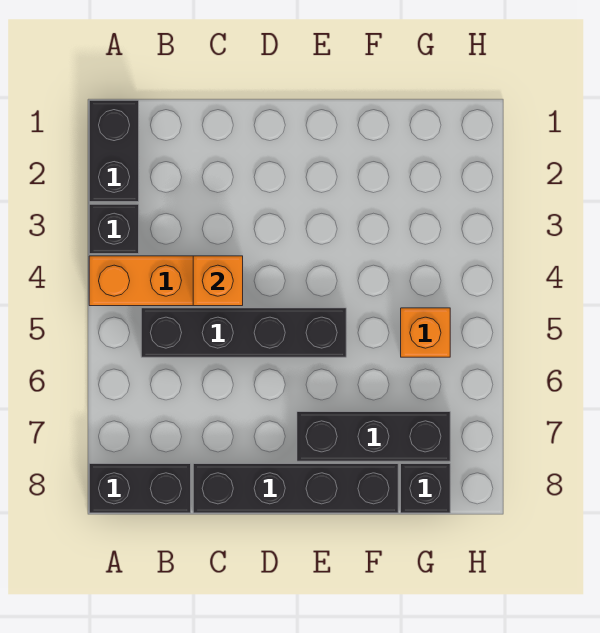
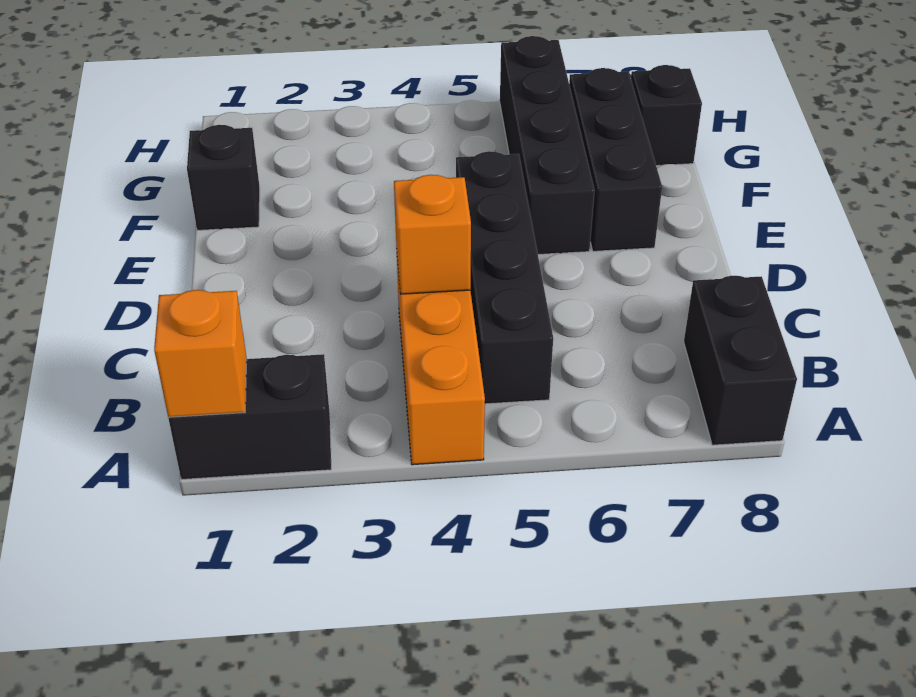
black brick A3 level 1 -> black brick F1 level 1
black brick C8:F8 level 1 -> black brick E6:H6 level 1
orange brick G5 level 1 -> orange brick A1 level 2

